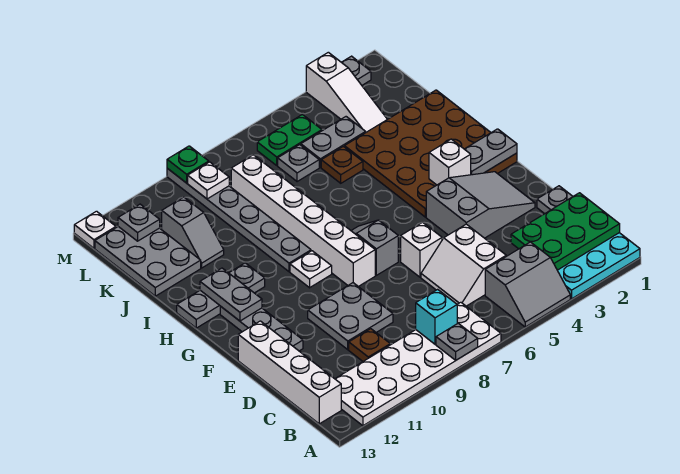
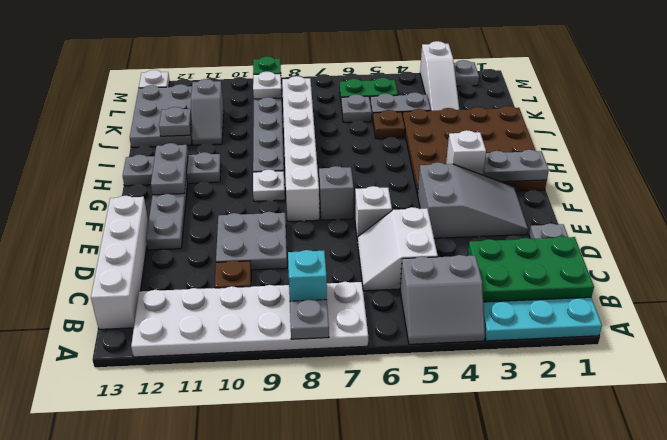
grey plate L12 level 2 -> grey plate J12 level 2

